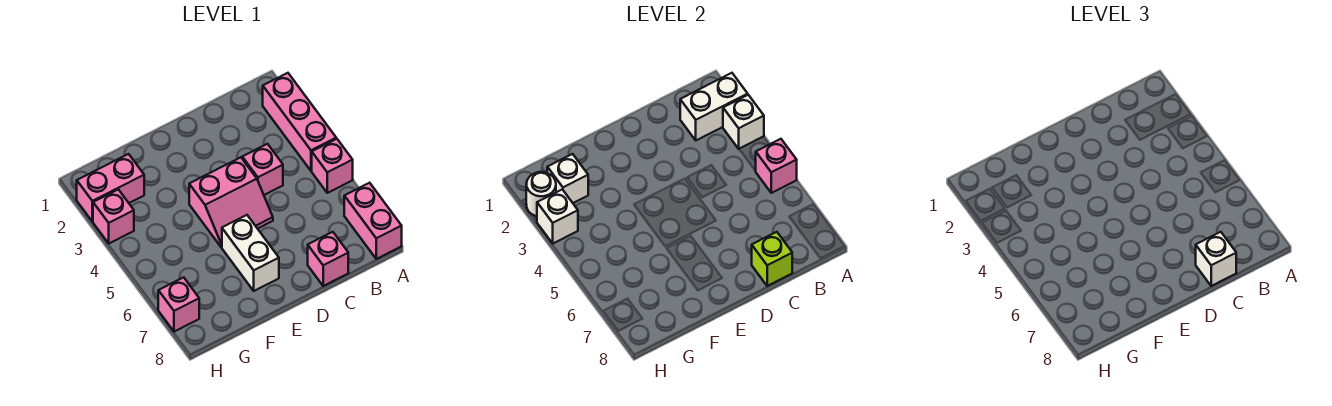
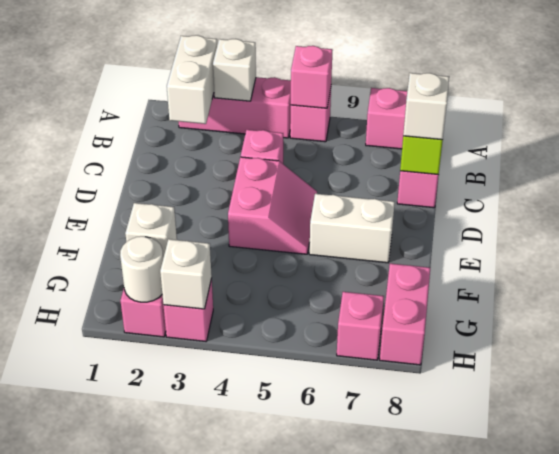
none -> pink brick G8:H8 level 1

